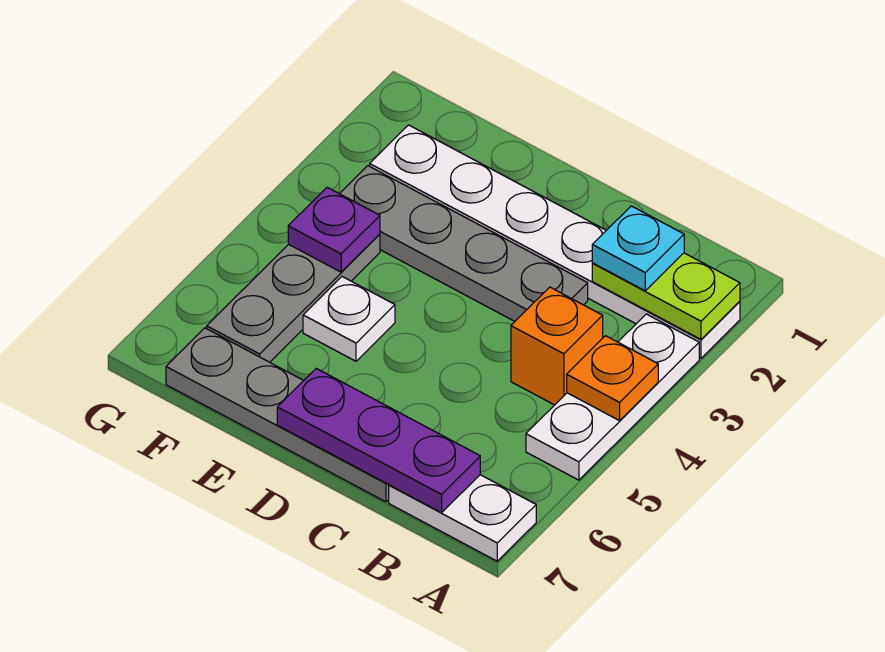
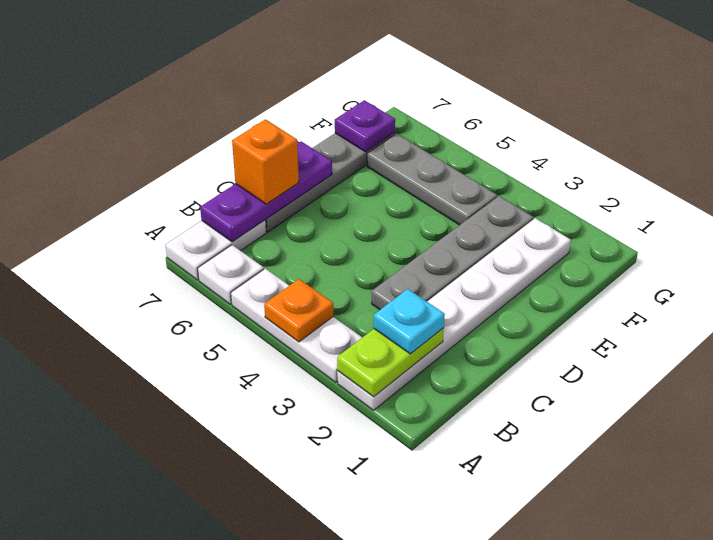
orange brick B4 level 1 -> orange brick C7 level 3
white plate E5 level 1 -> white plate A6 level 1
purple plate F4 level 2 -> purple plate F7 level 2

